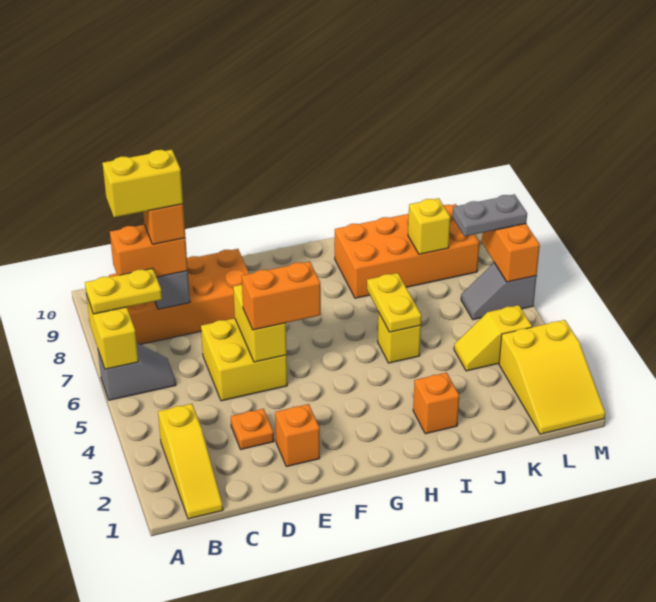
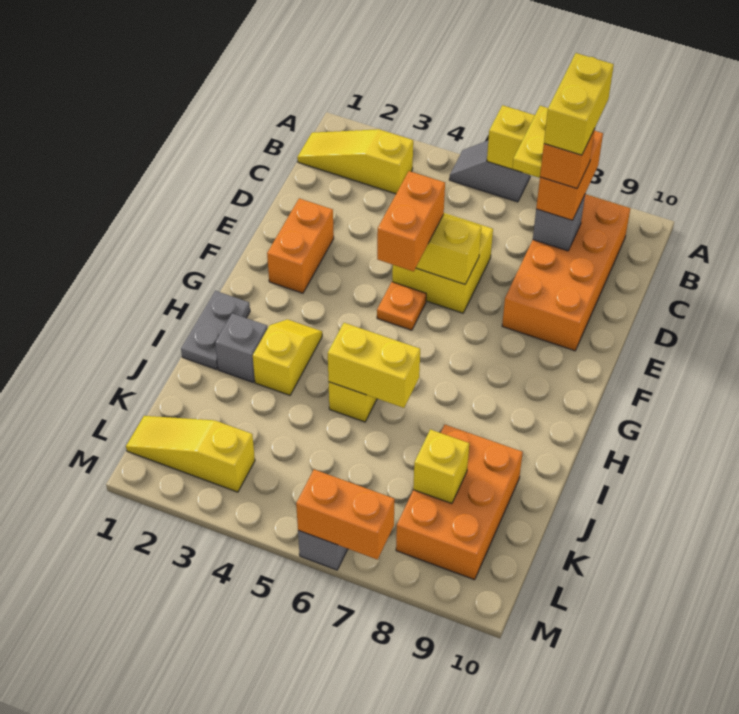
grey slope A6:B6 level 1 top A -> grey slope A5:A6 level 1 top 6
orange plate D3 level 1 -> orange plate F5 level 1
orange brick E2 level 1 -> orange brick E2:F2 level 1
orange brick I2 level 1 -> grey brick I2 level 1
yellow plate I5:I6 level 2 -> yellow brick I5:I6 level 2
orange brick I8:L9 level 1 -> orange brick J8:L9 level 1
yellow slope K4:L4 level 1 top L -> yellow slope H3:I3 level 1 top I
yellow slope L1:M3 level 1 top 3 -> yellow slope L1:L3 level 1 top 3
grey plate L7:M7 level 3 -> grey plate H1:I1 level 1

